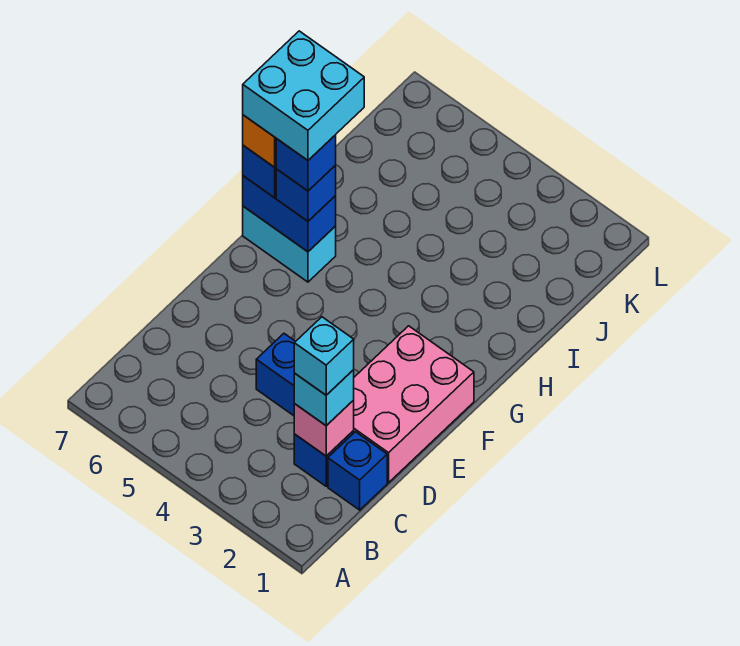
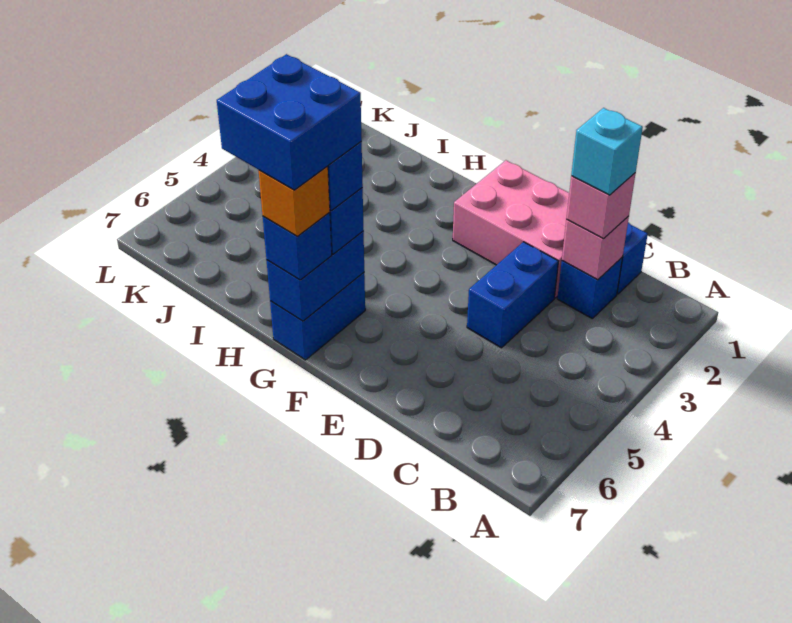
cyan brick C2 level 3 -> pink brick C2 level 3
cyan brick G6:G7 level 1 -> blue brick G6:G7 level 1
cyan brick G6:H7 level 5 -> blue brick G6:H7 level 5

